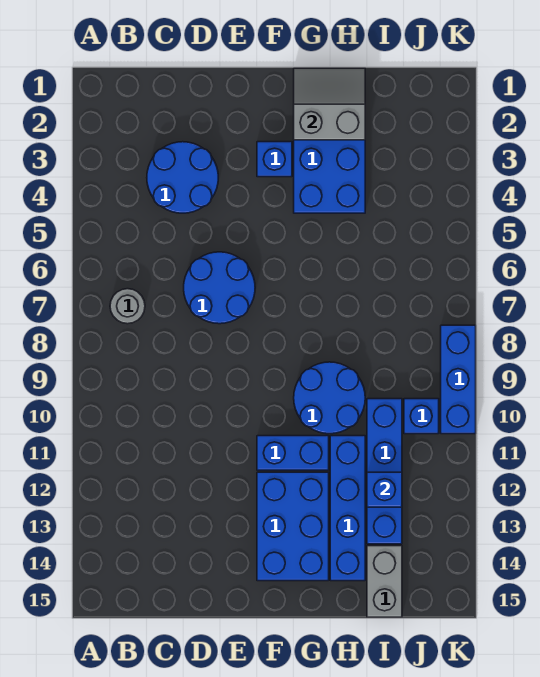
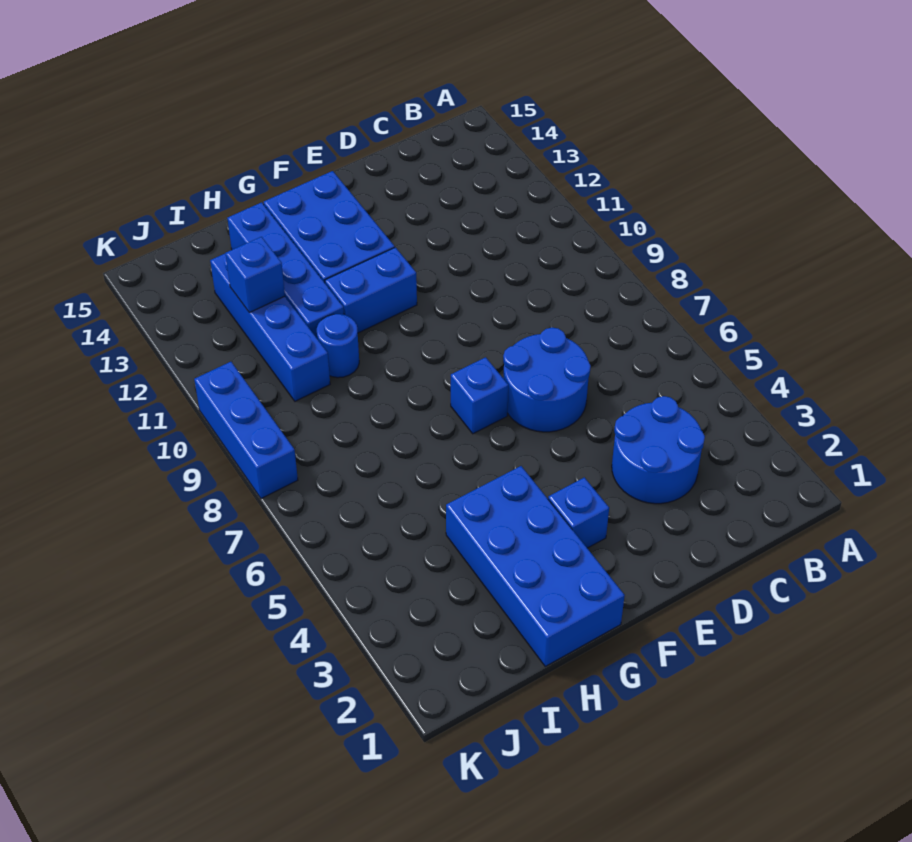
grey round brick B7 level 1 -> none
grey slope G1:H2 level 2 top 2 -> none
blue round brick G9:H10 level 1 -> blue round brick H10 level 1
grey brick I14:I15 level 1 -> none
blue brick J10 level 1 -> blue brick F7 level 1

